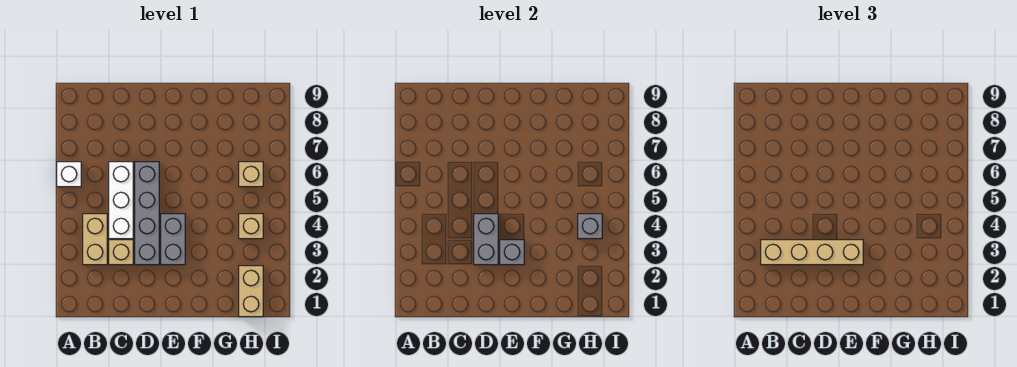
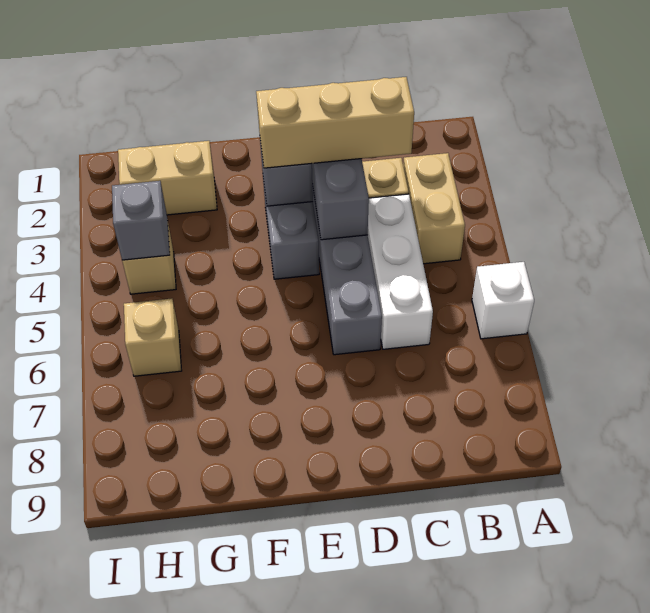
tan brick B3:E3 level 3 -> tan brick C3:E3 level 3
tan brick H1:H2 level 1 -> tan brick G2:H2 level 1

